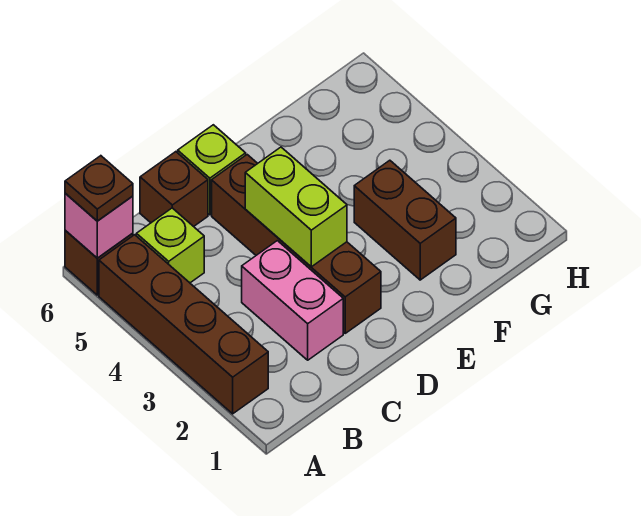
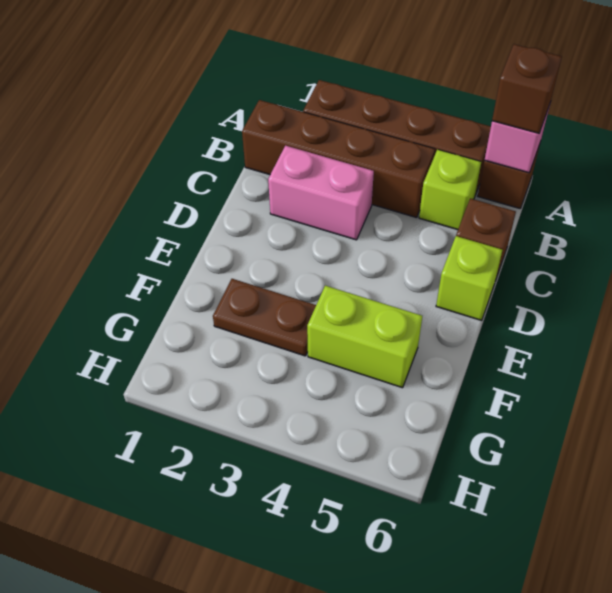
brown plate A6 level 3 -> brown brick A6 level 3
brown brick D2:D5 level 1 -> brown brick B1:B4 level 1
lime brick D3:D4 level 2 -> lime brick F4:F5 level 1
brown brick F2:F3 level 1 -> brown plate F2:F3 level 1

